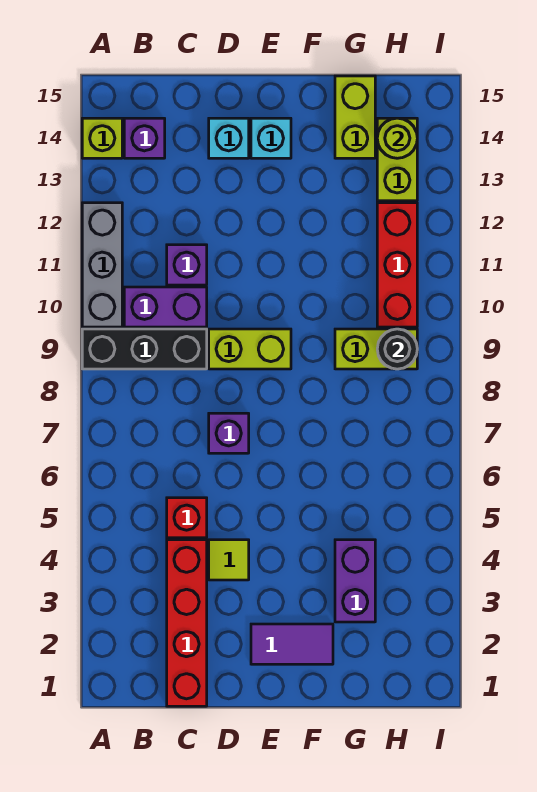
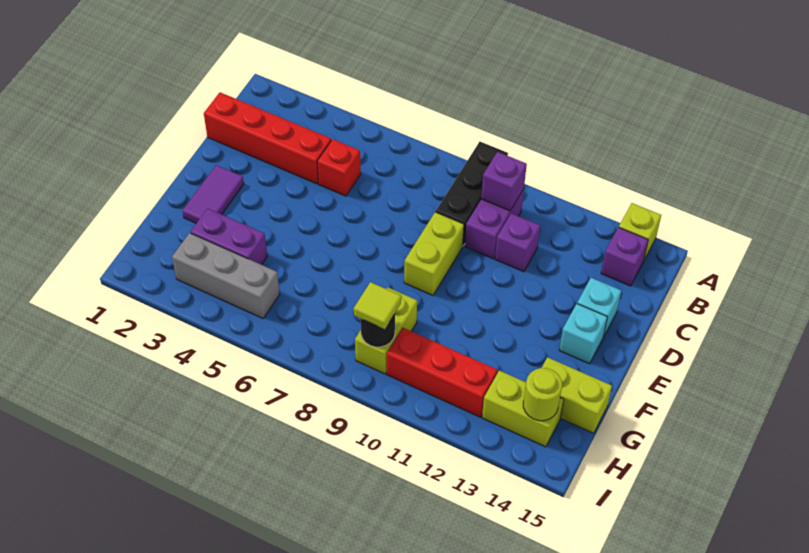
grey brick A10:A12 level 1 -> grey brick H3:H5 level 1
lime tile D4 level 1 -> lime tile H9 level 3
purple brick D7 level 1 -> purple brick B10 level 2

